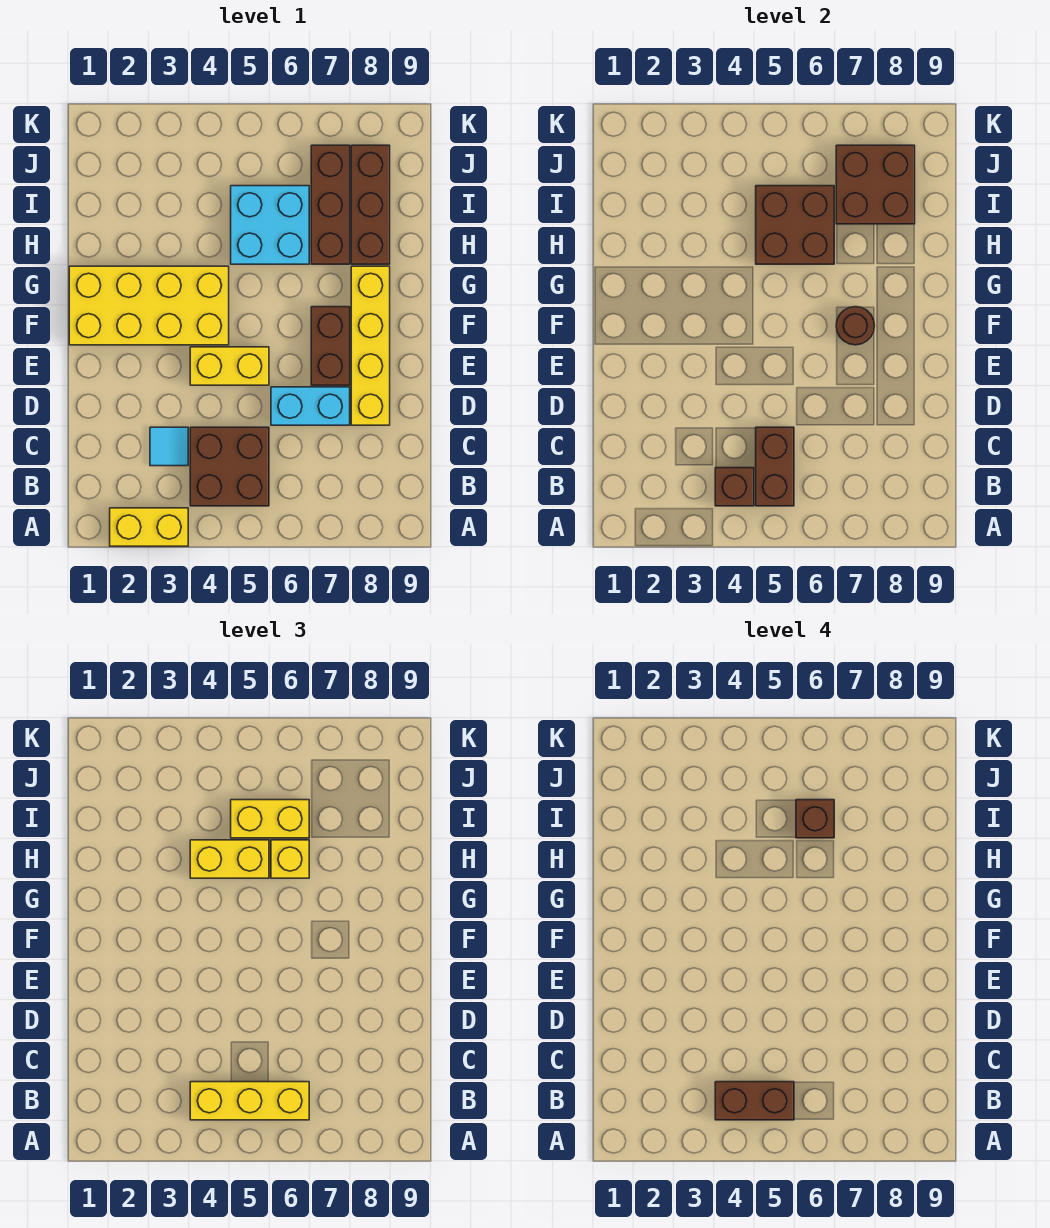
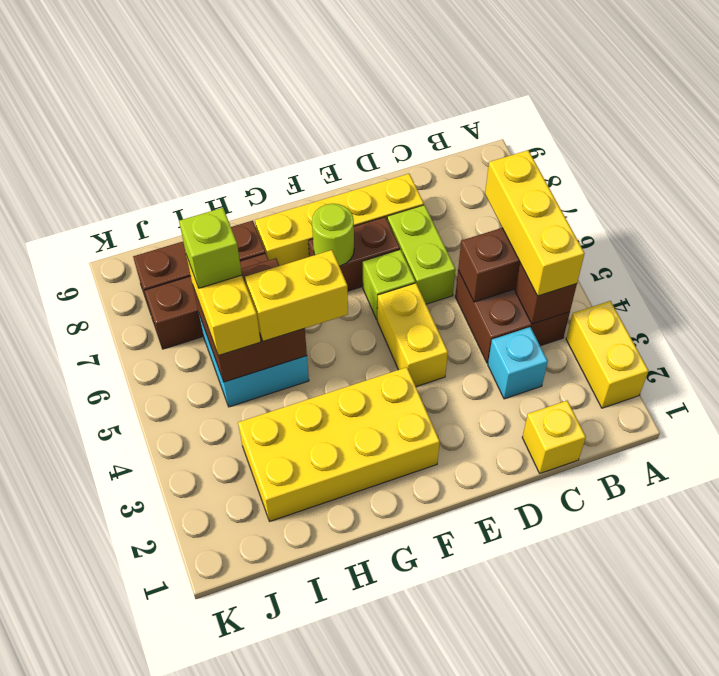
brown brick B4:B5 level 4 -> none
cyan tile C3 level 1 -> cyan brick C3 level 1
cyan brick D6:D7 level 1 -> lime brick D6:D7 level 1
none -> lime brick E6 level 1
yellow brick F1:G4 level 1 -> yellow brick F2:I3 level 1
brown round brick F7 level 2 -> lime round brick F7 level 2
yellow brick H4:H5 level 3 -> yellow brick G5:H5 level 3
yellow brick H6 level 3 -> yellow brick C1 level 1
brown brick I6 level 4 -> lime brick I6 level 4
brown brick I7:J8 level 2 -> none

